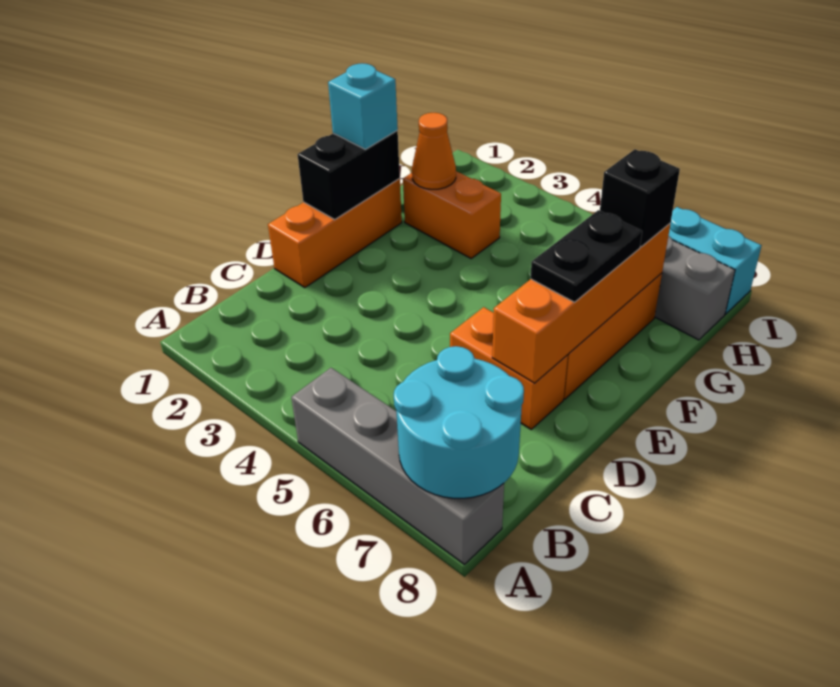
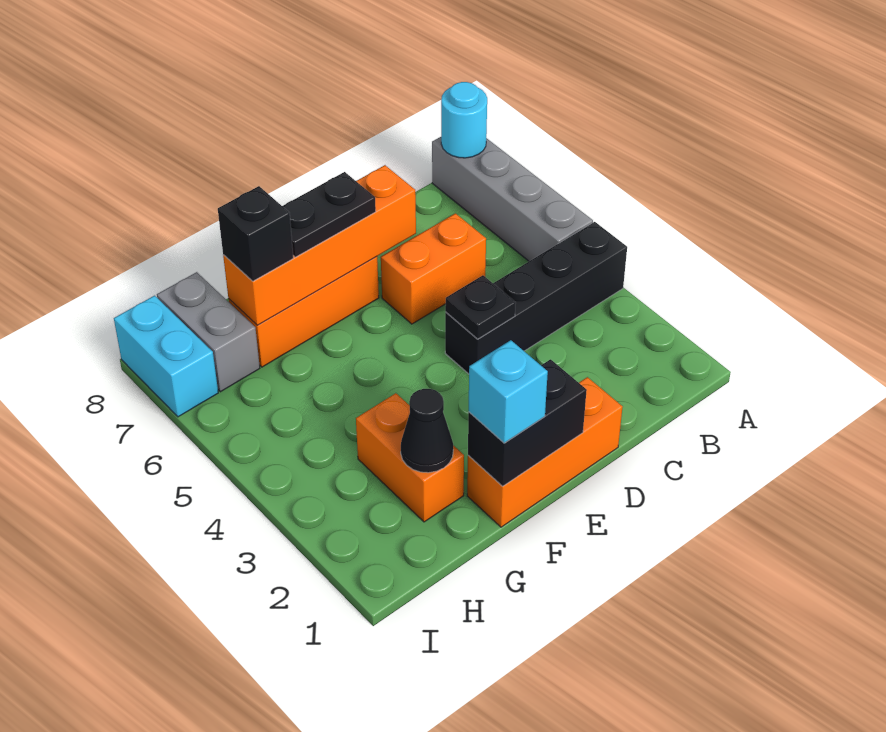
none -> black brick A4:D4 level 1
cyan round brick A7:B8 level 2 -> cyan round brick A8 level 2
none -> black plate D4 level 2
orange brick D6:D7 level 1 -> orange brick C6:D6 level 1
orange cone G2 level 2 -> black cone G2 level 2

